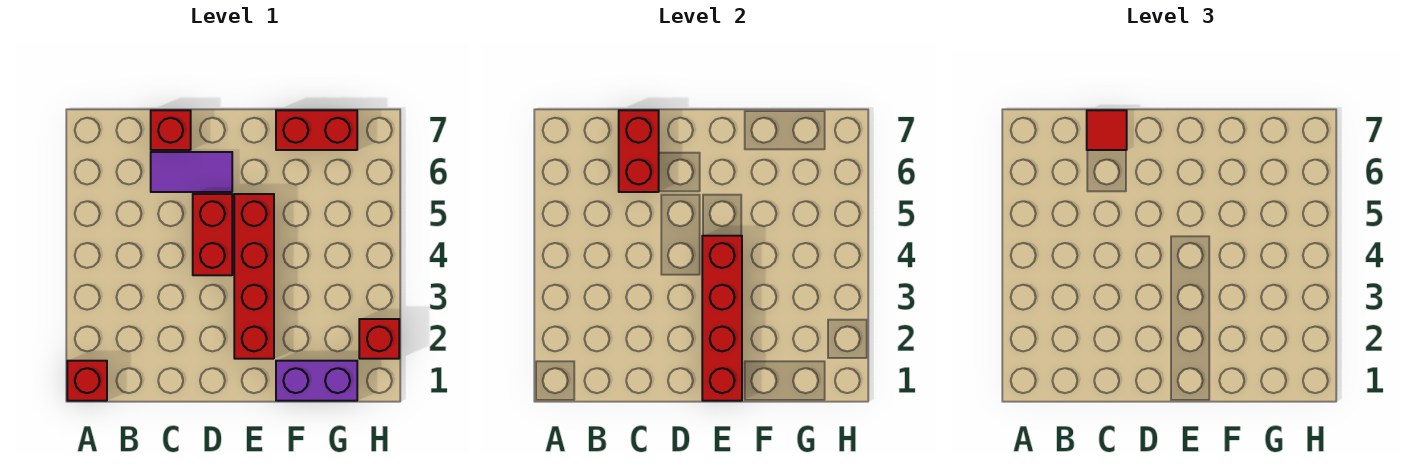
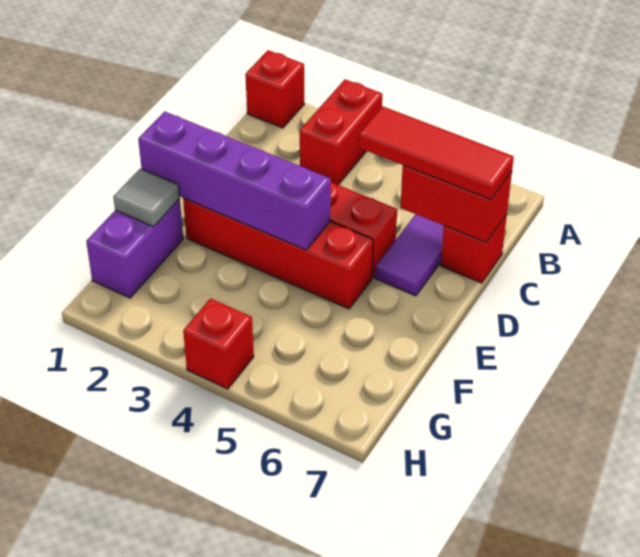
red tile C7 level 3 -> red tile C5:C7 level 3
red brick E1:E4 level 2 -> purple brick E1:E4 level 2
none -> grey tile F1 level 2
red brick F7:G7 level 1 -> red brick A3:B3 level 1
red brick H2 level 1 -> red brick H4 level 1

